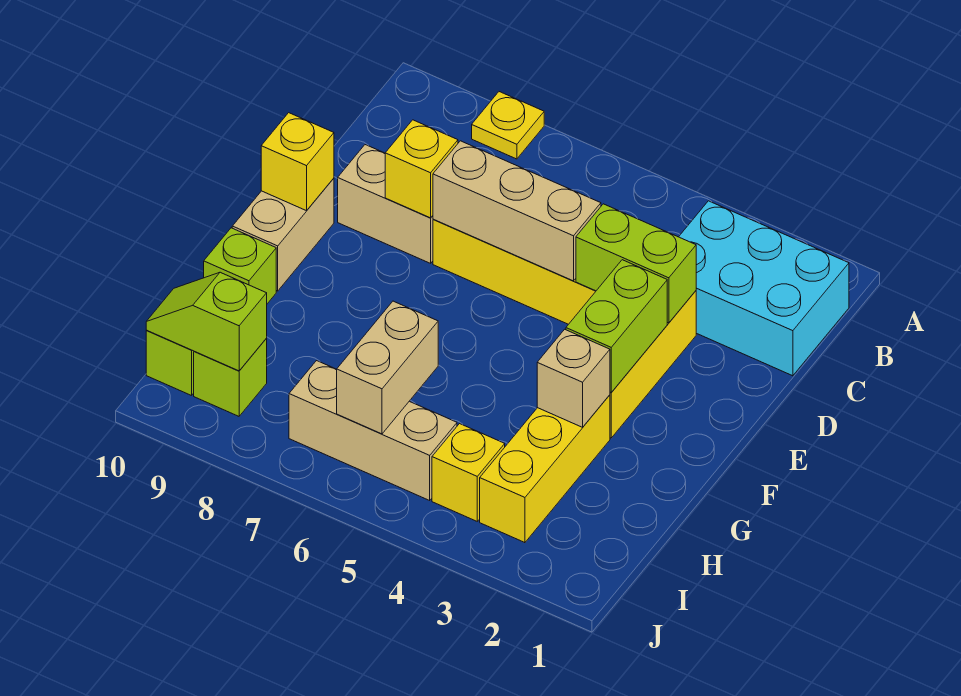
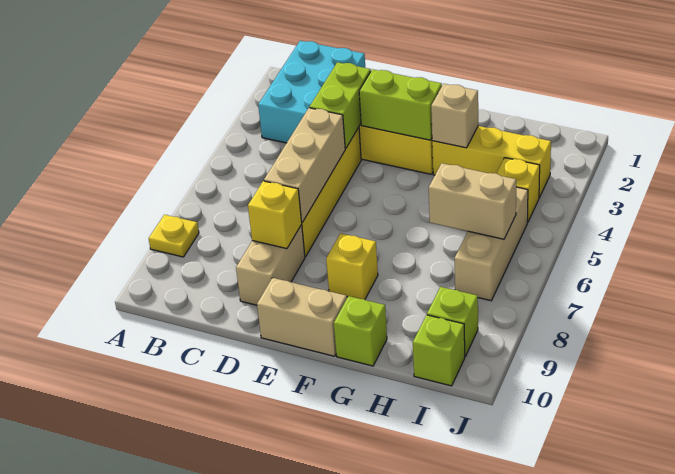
yellow brick E10 level 2 -> yellow brick F8 level 1
lime slope I9:I10 level 2 top 9 -> none

